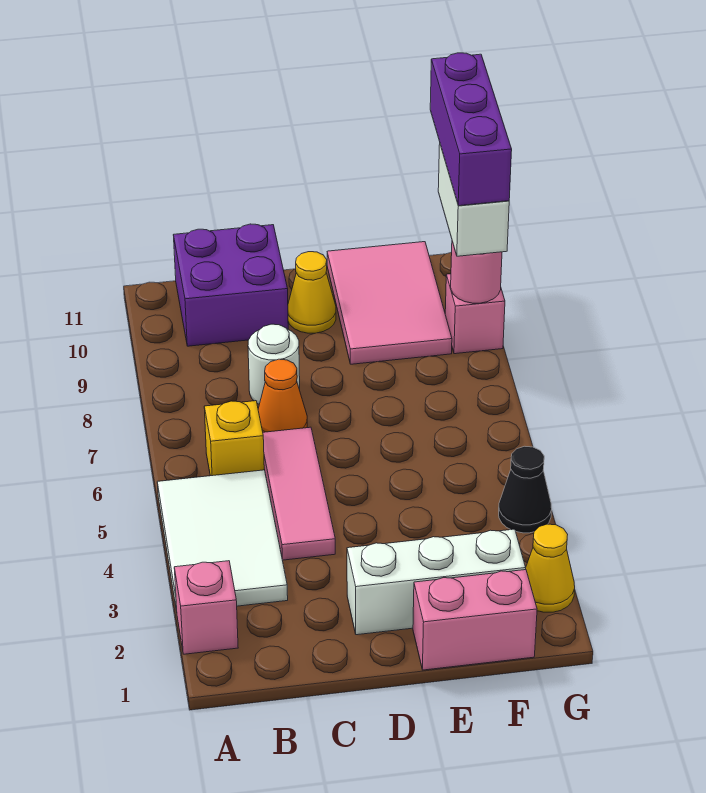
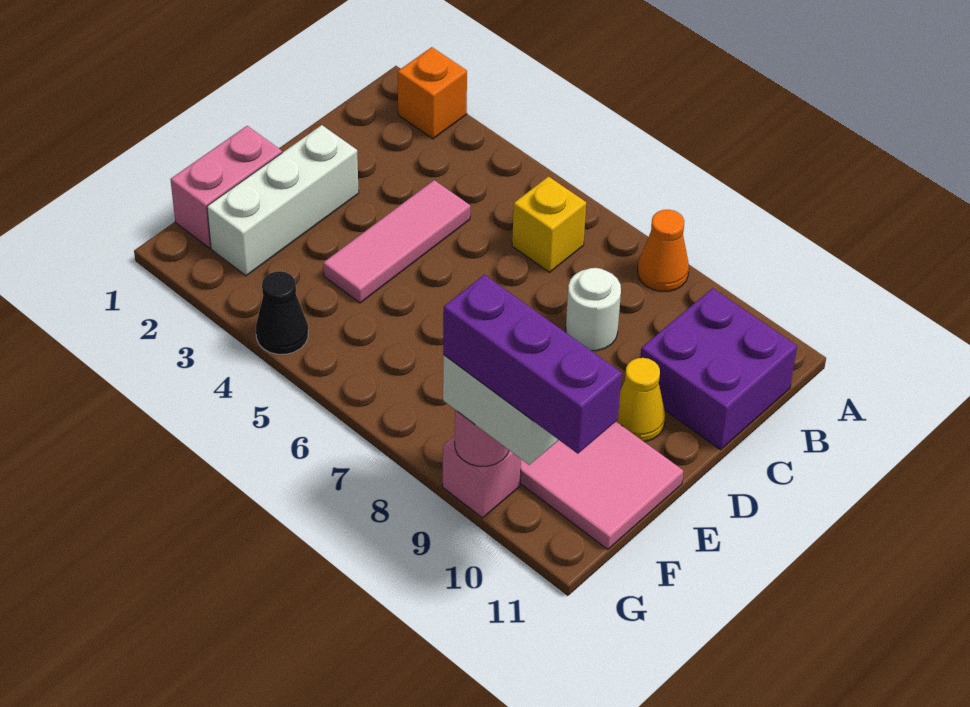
pink brick A2 level 1 -> orange brick A2 level 1
white tile A3:B5 level 1 -> none
pink tile C4:C6 level 1 -> pink tile C4:E4 level 1
orange cone C7 level 1 -> orange cone A8 level 1
yellow cone G2 level 1 -> none

